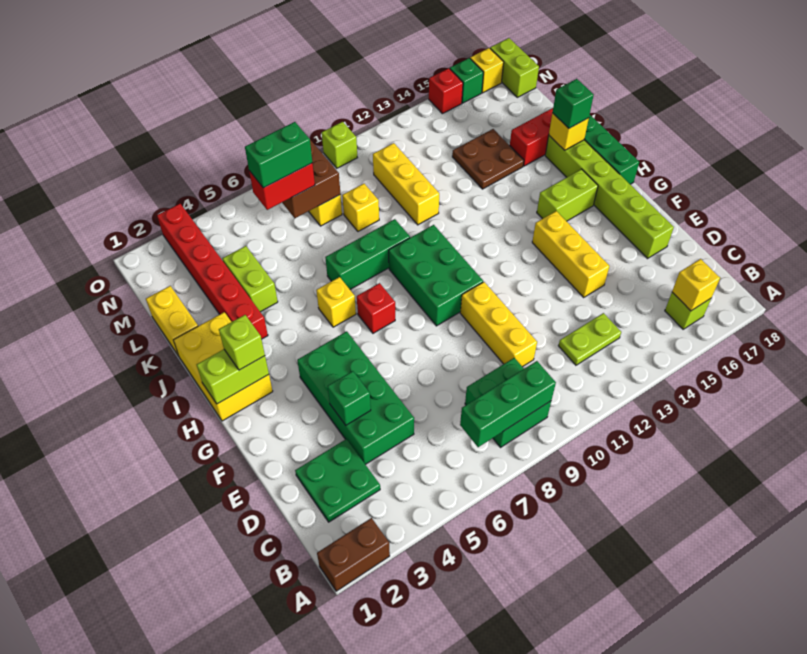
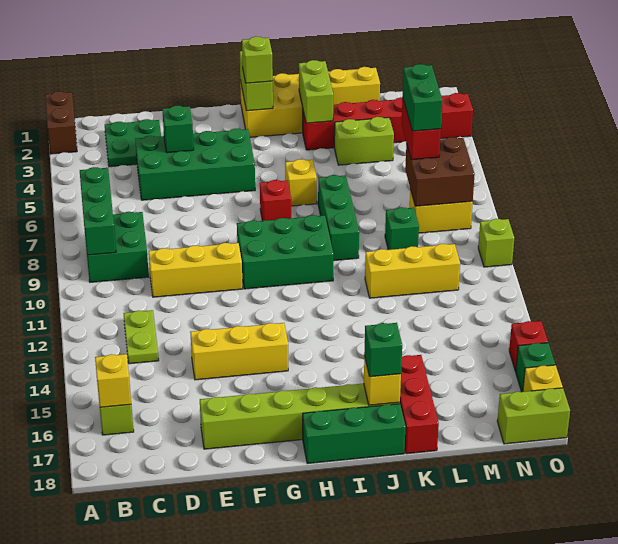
lime brick H15:H16 level 1 -> lime brick J2:J3 level 2
brown plate K14:L15 level 1 -> none
yellow brick L9 level 1 -> green brick L9 level 1

